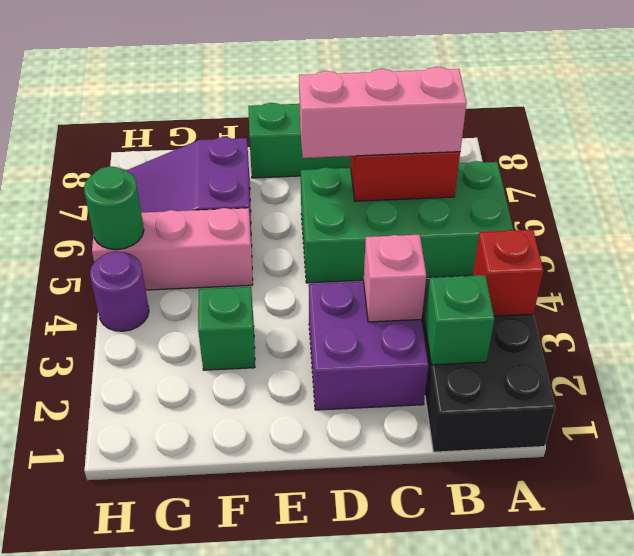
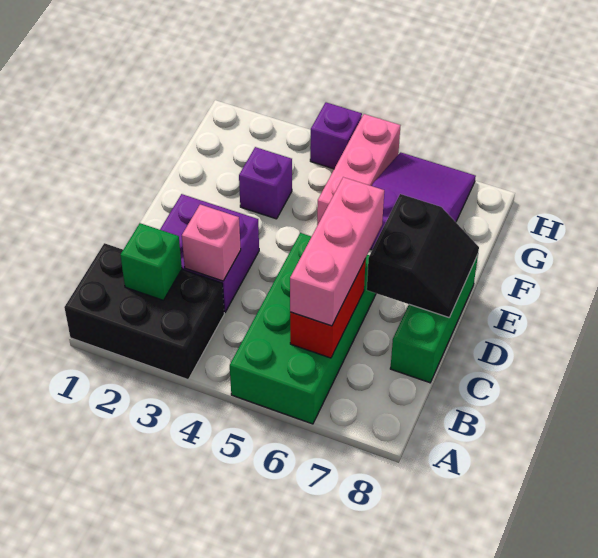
red brick A3 level 2 -> none
none -> black slope D7:E8 level 2 top 7
green brick F3 level 1 -> purple brick F3 level 1
purple round brick H4 level 1 -> purple brick H4 level 1
green round brick H5 level 2 -> none

